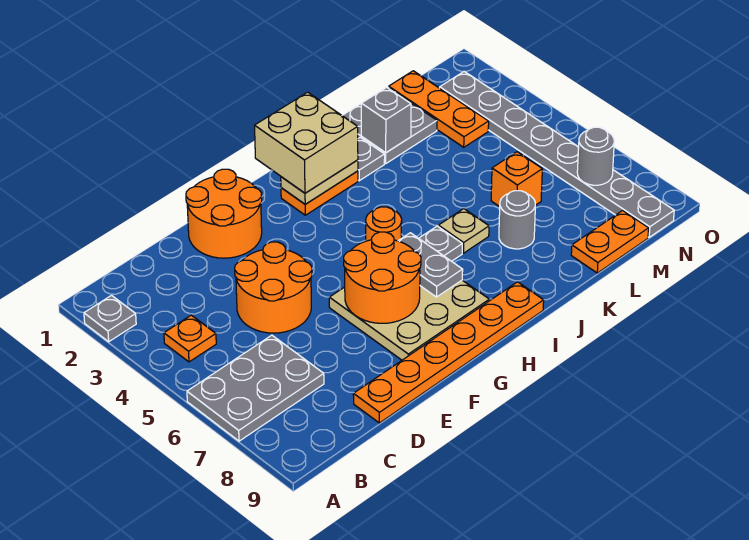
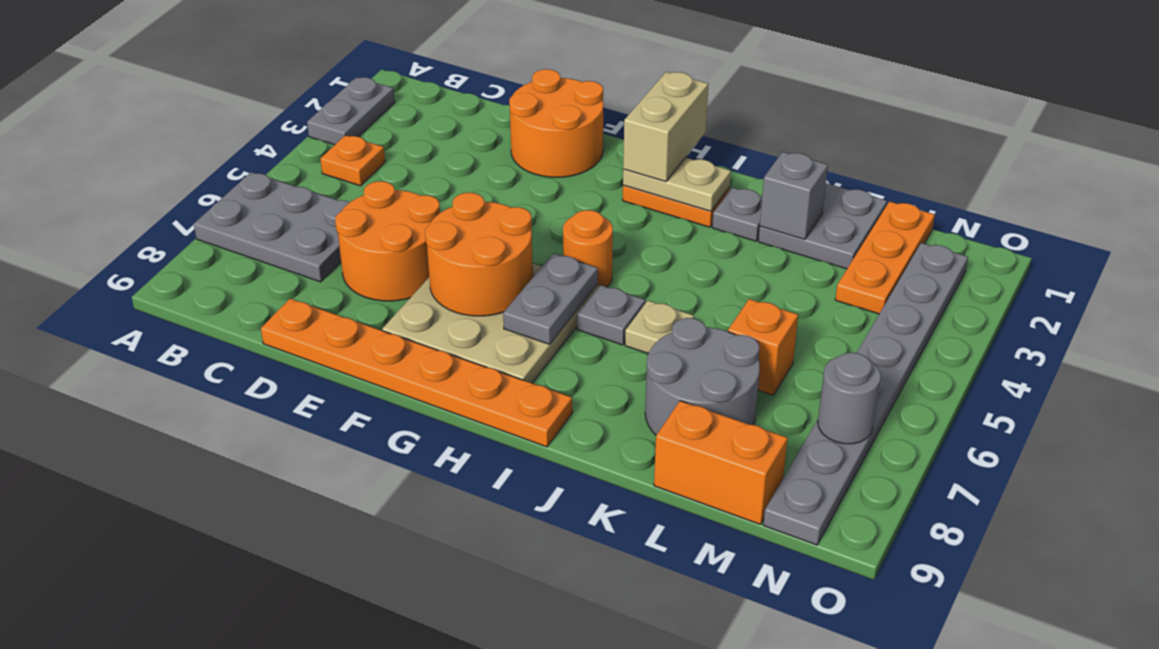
grey plate A2 level 1 -> grey plate A2:A3 level 1
orange round brick D4:E5 level 1 -> orange round brick D6:E7 level 1
tan brick H1:I2 level 3 -> tan brick H1:H2 level 3
grey round brick K7 level 1 -> grey round brick K7:L8 level 1
orange plate L9:M9 level 1 -> orange brick L9:M9 level 1

